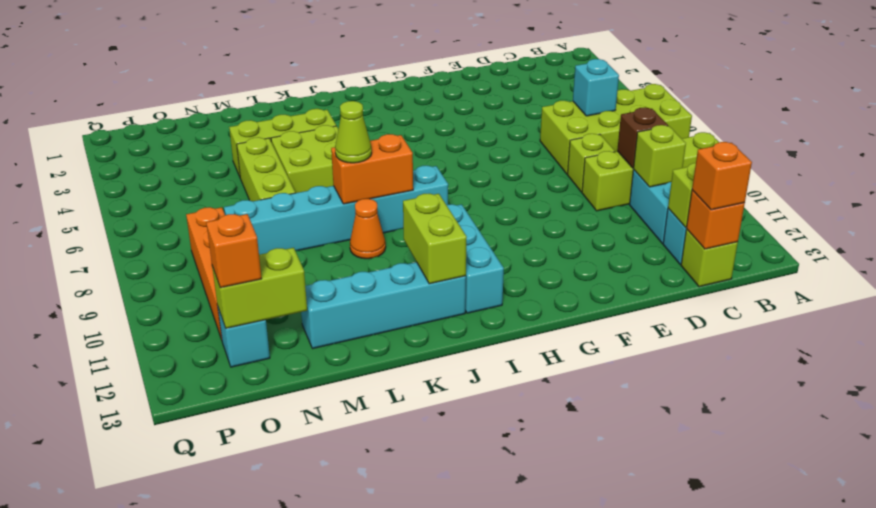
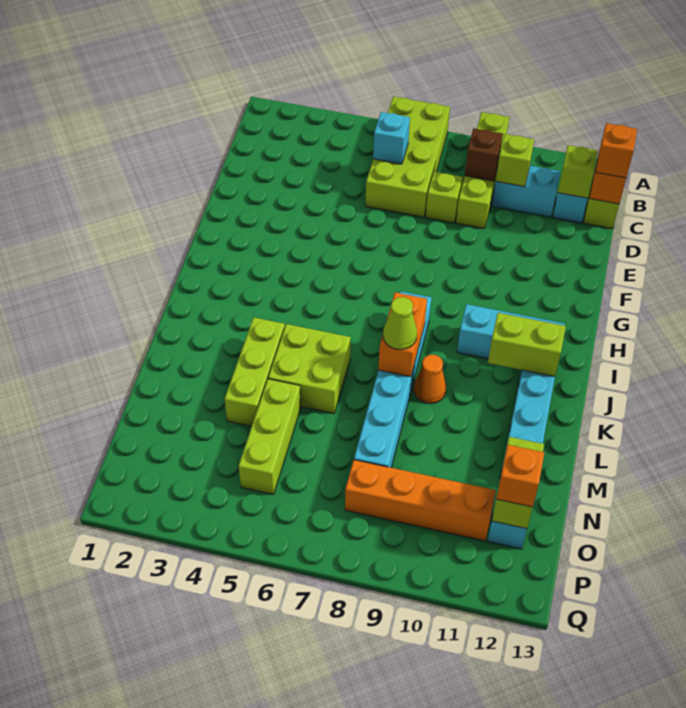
lime brick M5:M7 level 1 -> lime brick M5:O5 level 1

